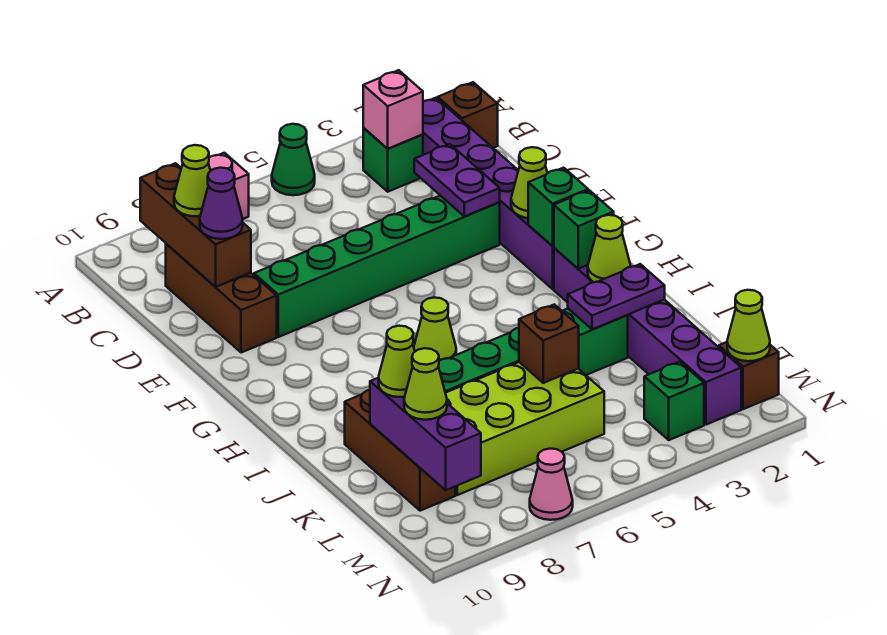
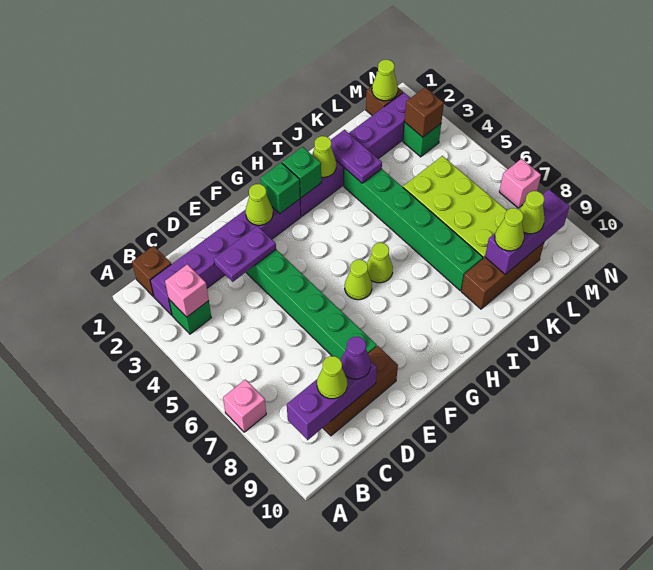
green cone A5 level 1 -> none
brown brick B9:D9 level 2 -> purple brick B9:D9 level 2
none -> lime cone G6 level 1
brown brick K5 level 2 -> brown brick M3 level 2
pink cone N7 level 1 -> pink brick N7 level 1

